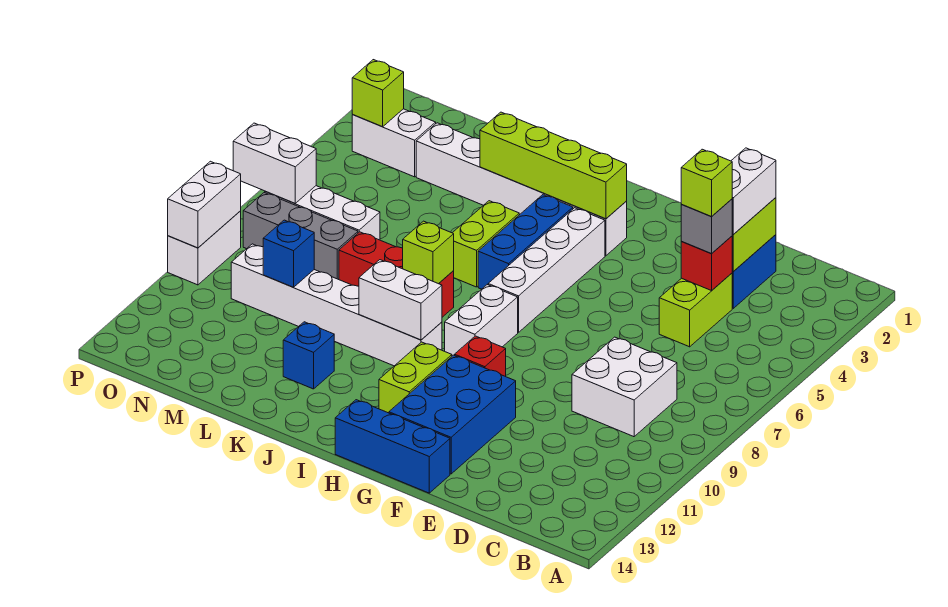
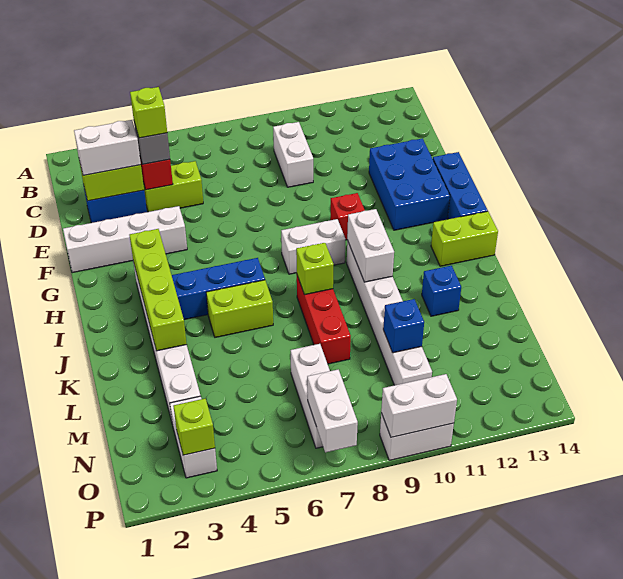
white brick C8:D9 level 1 -> white brick C9:D9 level 1
blue brick F11:G13 level 1 -> blue brick E12:G13 level 1
white brick H4:H7 level 1 -> white brick F1:F4 level 1
lime brick H11:H12 level 1 -> lime brick I13:I14 level 1
grey brick M8:O8 level 1 -> none

